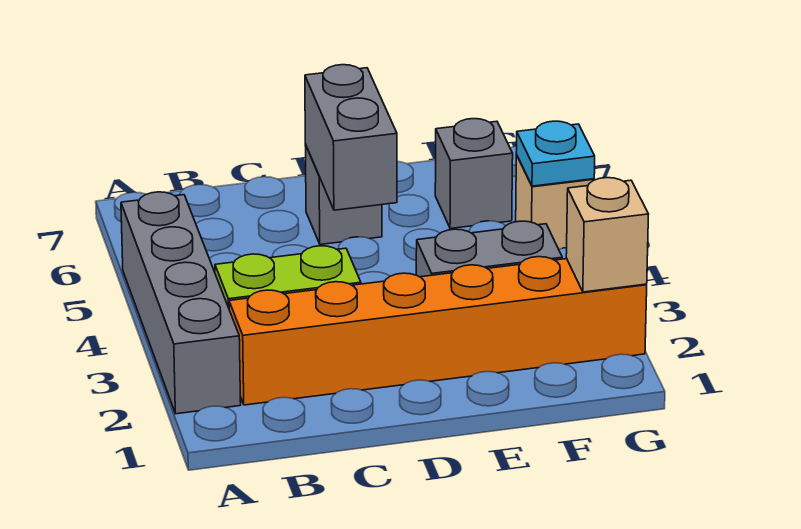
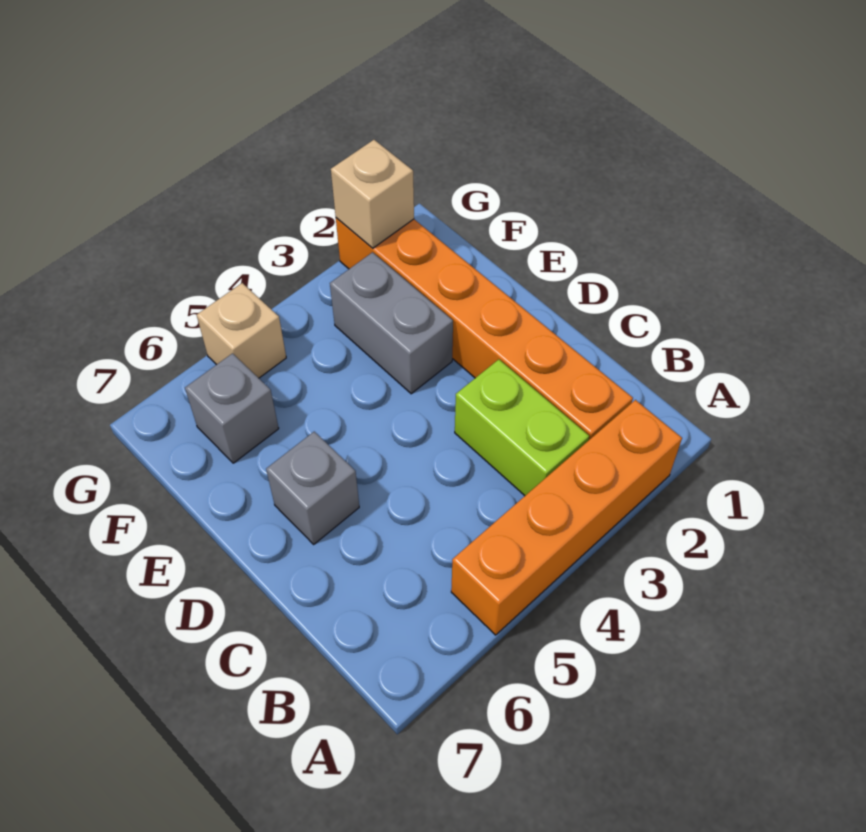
grey brick A2:A5 level 1 -> orange brick A2:A5 level 1
grey brick D5:D6 level 2 -> none
cyan plate G5 level 2 -> none

